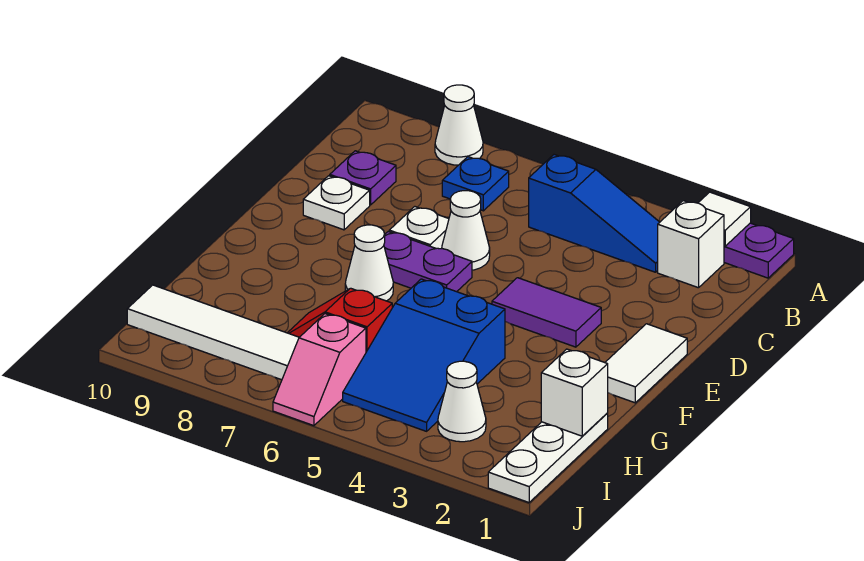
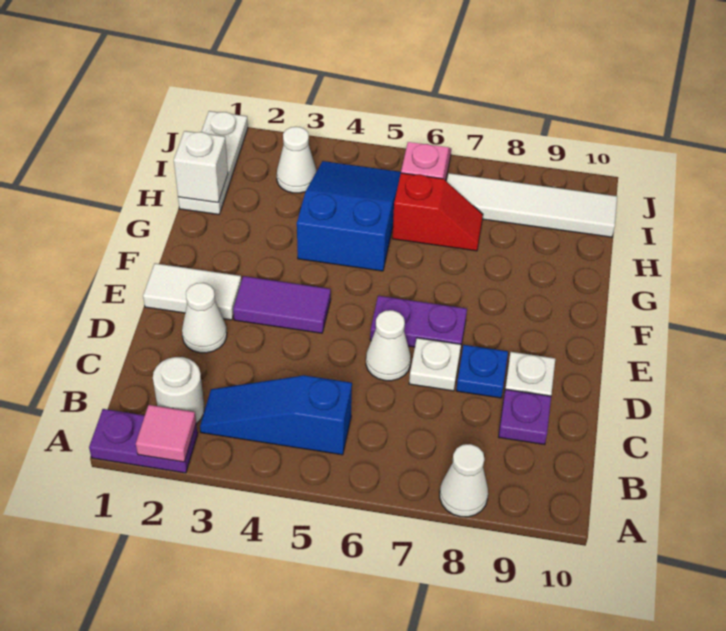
white tile A2 level 2 -> pink tile A2 level 2
white brick B2 level 1 -> white round brick B2 level 1
blue plate B7 level 1 -> blue plate D8 level 1
white tile E1:F1 level 1 -> white tile E1:E2 level 1
white cone F7 level 1 -> white cone D2 level 1

